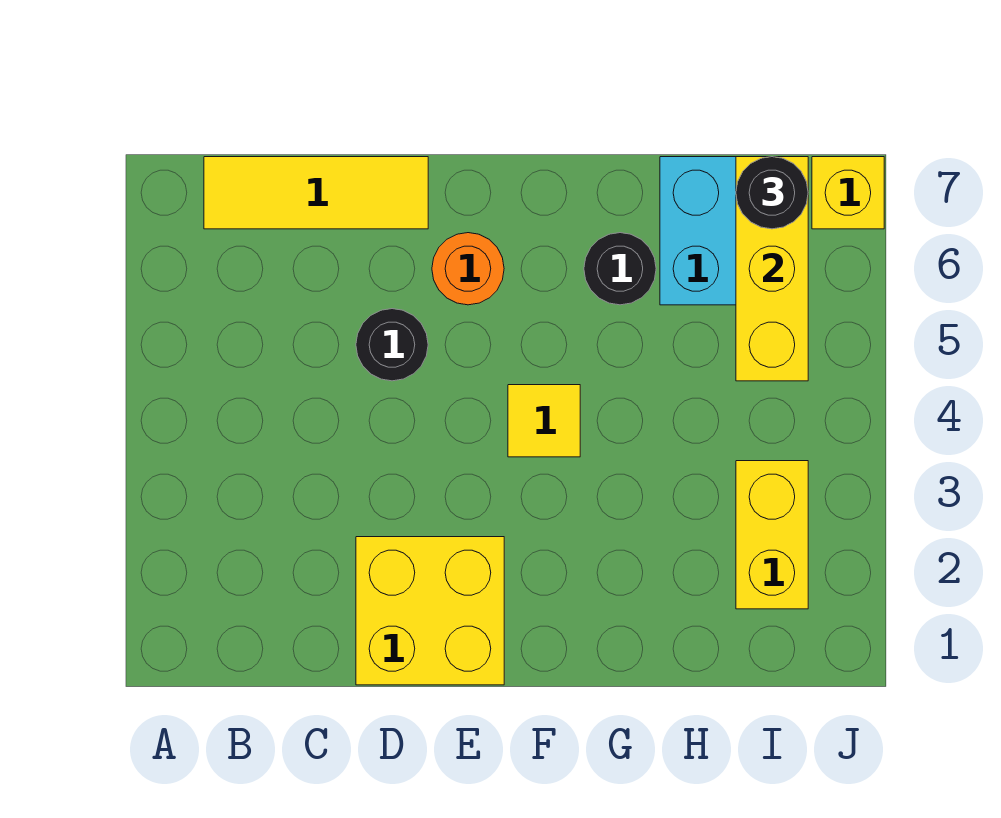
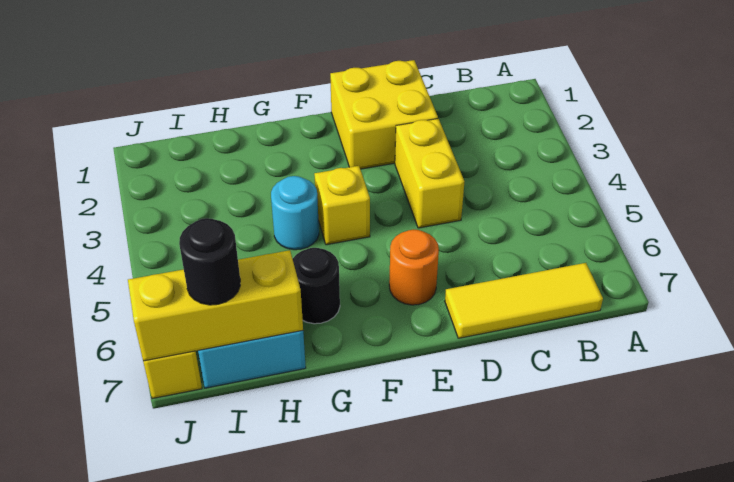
black round brick D5 level 1 -> none
yellow tile F4 level 1 -> yellow brick F4 level 1
none -> cyan round brick G4 level 1
yellow brick I2:I3 level 1 -> yellow brick D3:D4 level 1
yellow brick I5:I7 level 2 -> yellow brick H7:J7 level 2

